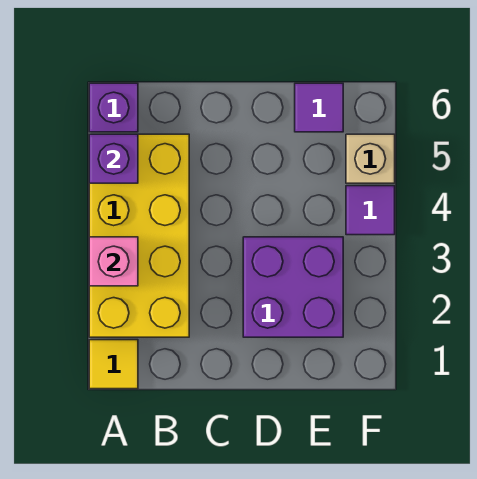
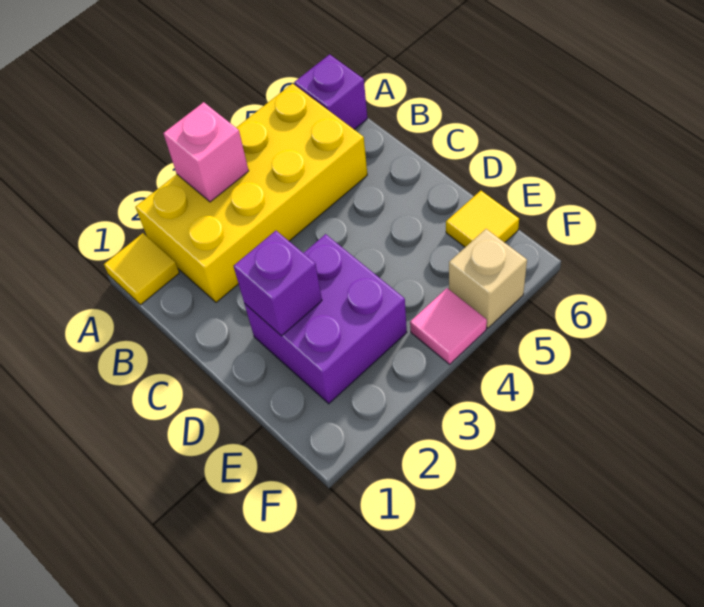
purple brick A5 level 2 -> purple brick D2 level 2
purple tile E6 level 1 -> yellow tile E6 level 1
purple tile F4 level 1 -> pink tile F4 level 1

